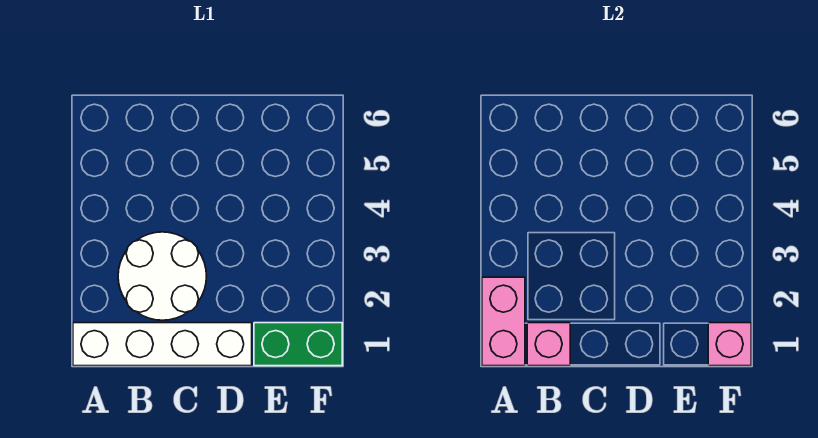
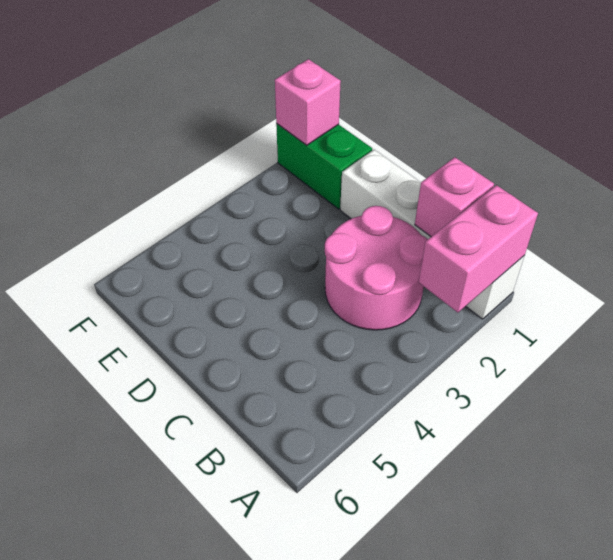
white round brick B2:C3 level 1 -> pink round brick B2:C3 level 1

